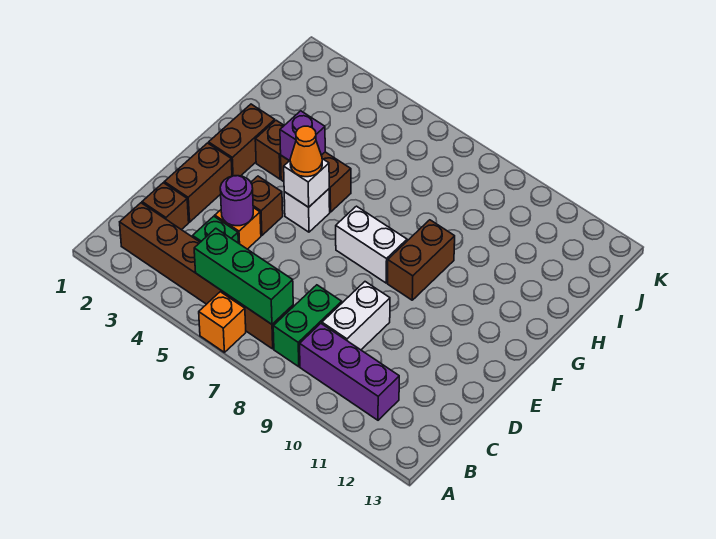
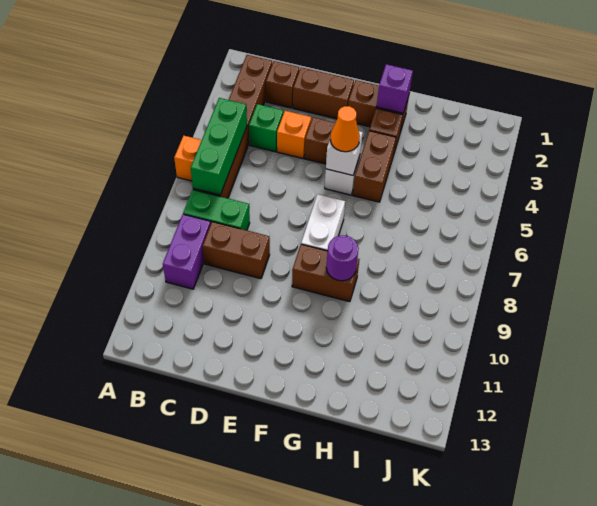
purple brick B9:B11 level 1 -> purple brick B9:B10 level 1
white brick C9:D9 level 1 -> brown brick C9:D9 level 1
purple round brick D4 level 2 -> purple round brick G9 level 2
purple brick G4 level 2 -> purple brick G2 level 2

